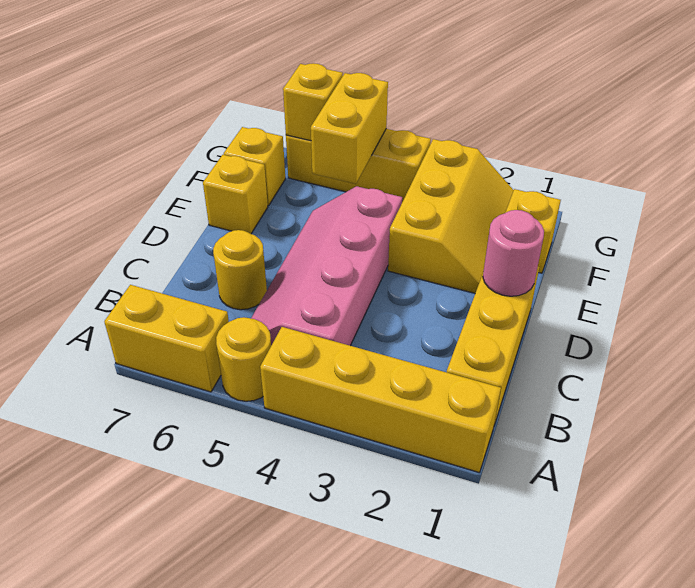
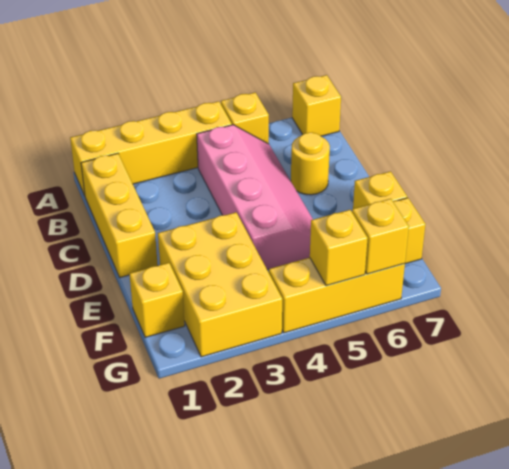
yellow round brick A5 level 1 -> yellow brick A5 level 1
yellow brick A6:A7 level 1 -> yellow brick A7 level 1
pink round brick D1 level 2 -> none
yellow slope E2:G3 level 1 top 3 -> yellow brick E2:G3 level 1
yellow brick F5:G5 level 2 -> yellow brick G5 level 2

